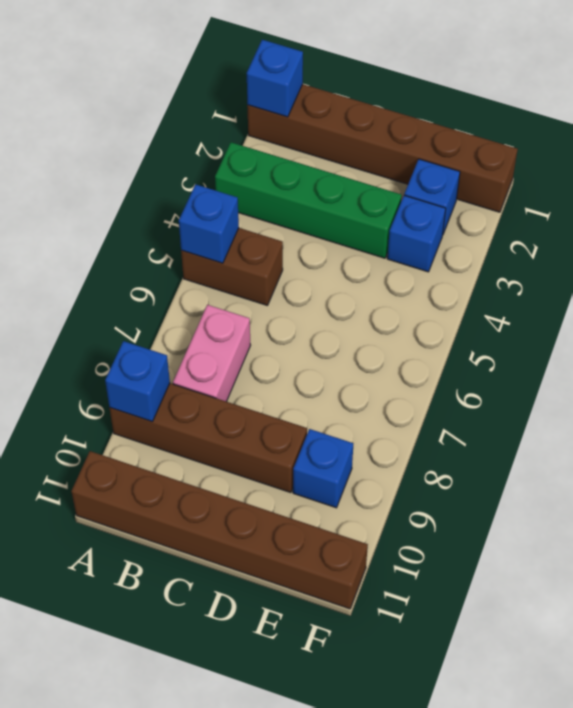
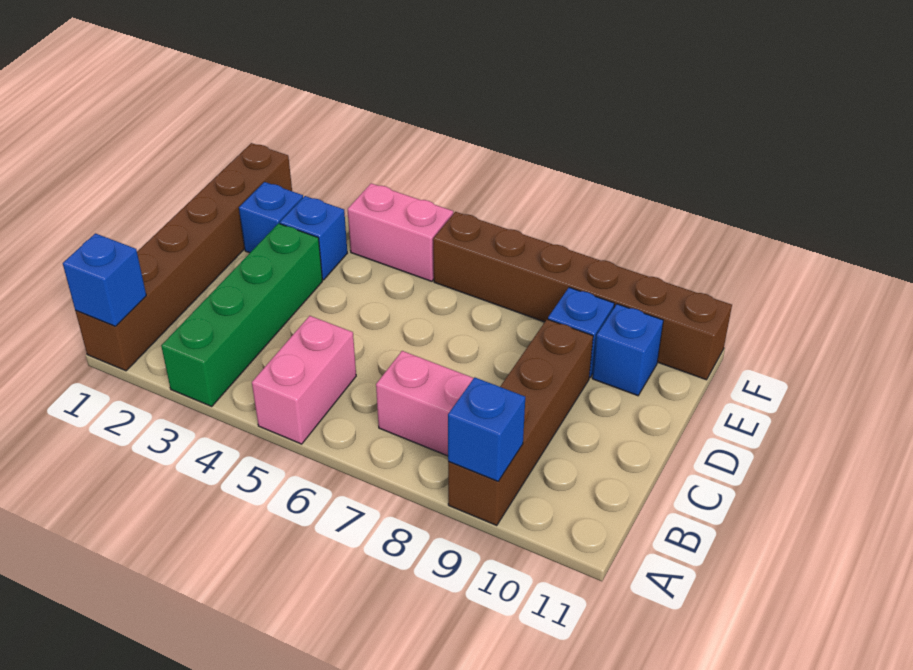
brown brick A5:B5 level 1 -> pink brick A5:B5 level 1
blue brick A5 level 2 -> blue brick E10 level 1
brown brick A11:F11 level 1 -> brown brick F6:F11 level 1
none -> pink brick F4:F5 level 1

